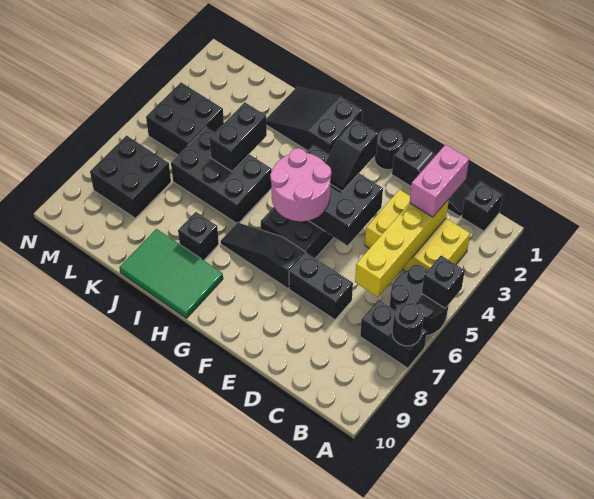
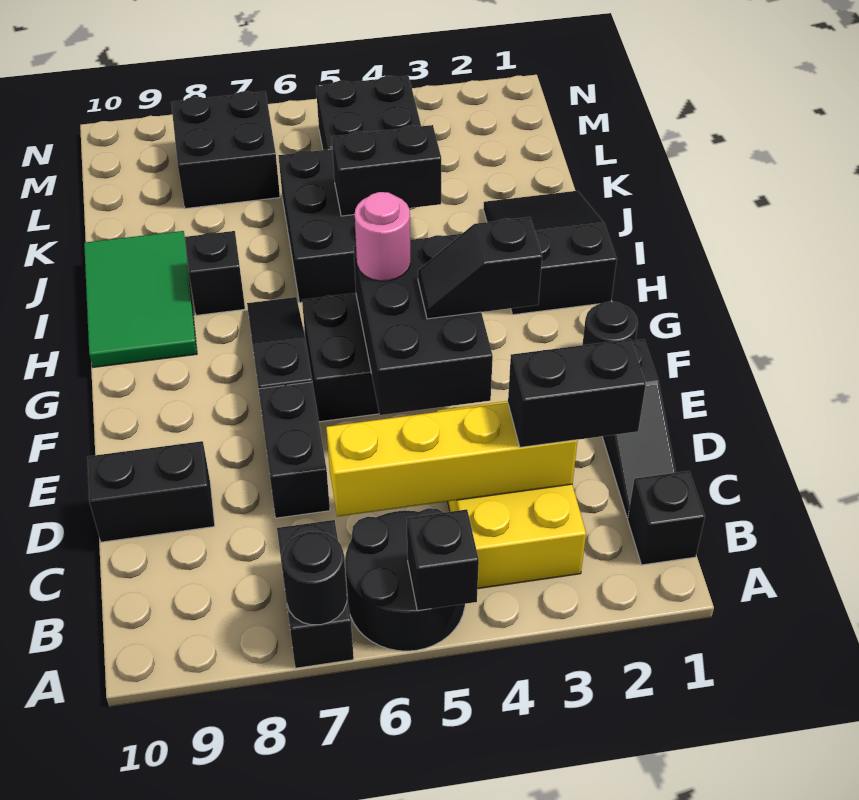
pink brick C2:C3 level 3 -> black brick C2:C3 level 3
none -> black brick D9:D10 level 1
pink round brick F5:G6 level 3 -> pink round brick G5 level 3

